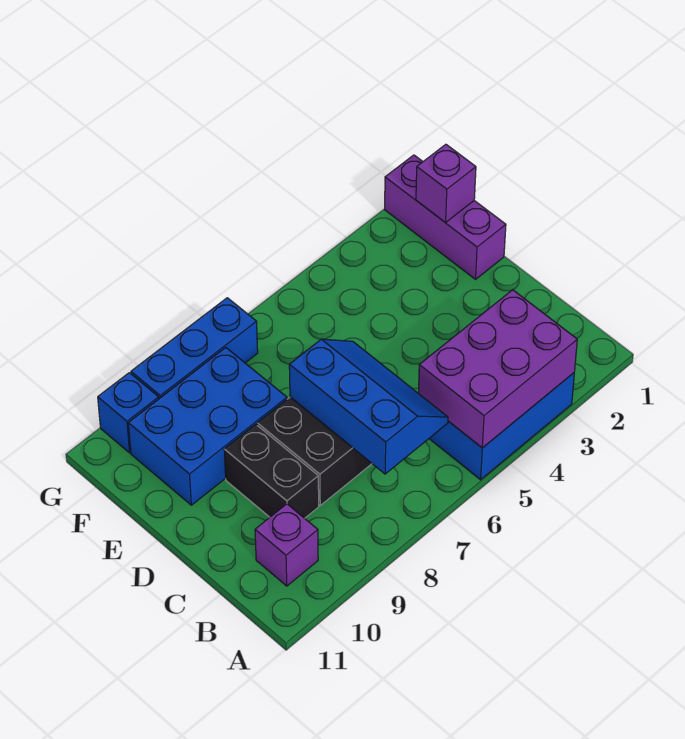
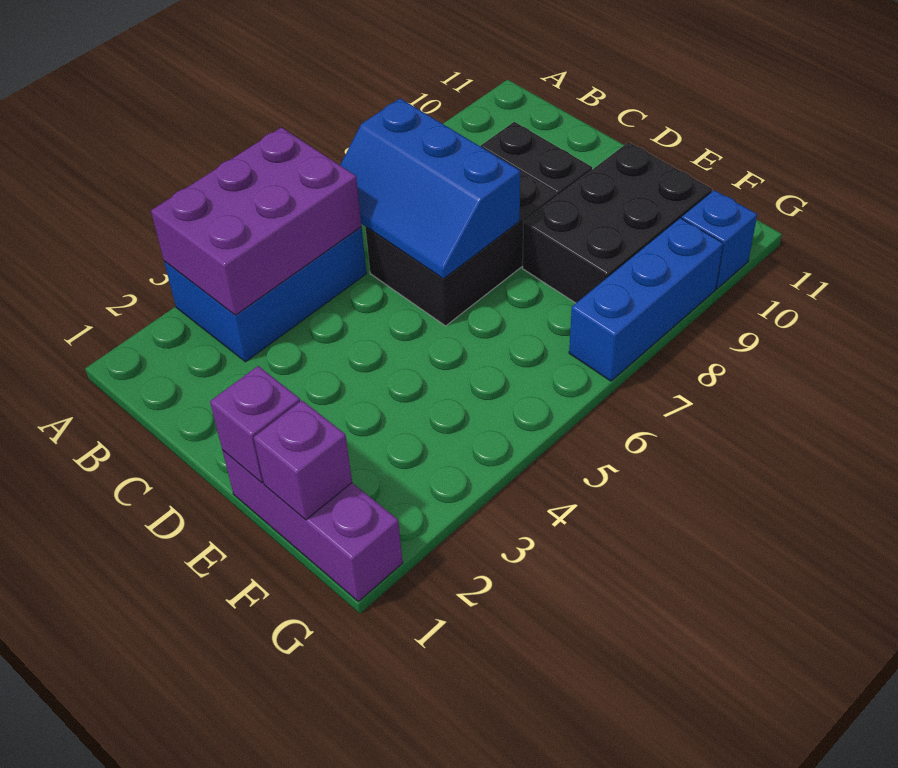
purple brick B10 level 1 -> purple brick E1 level 2
blue brick E8:F10 level 1 -> black brick E8:F10 level 1

